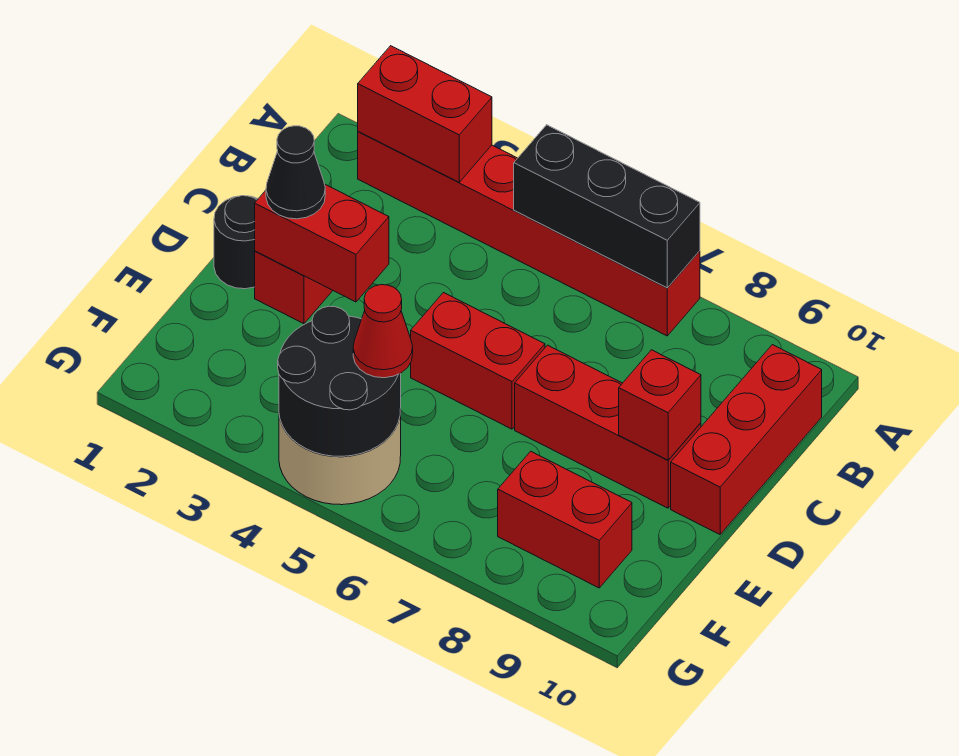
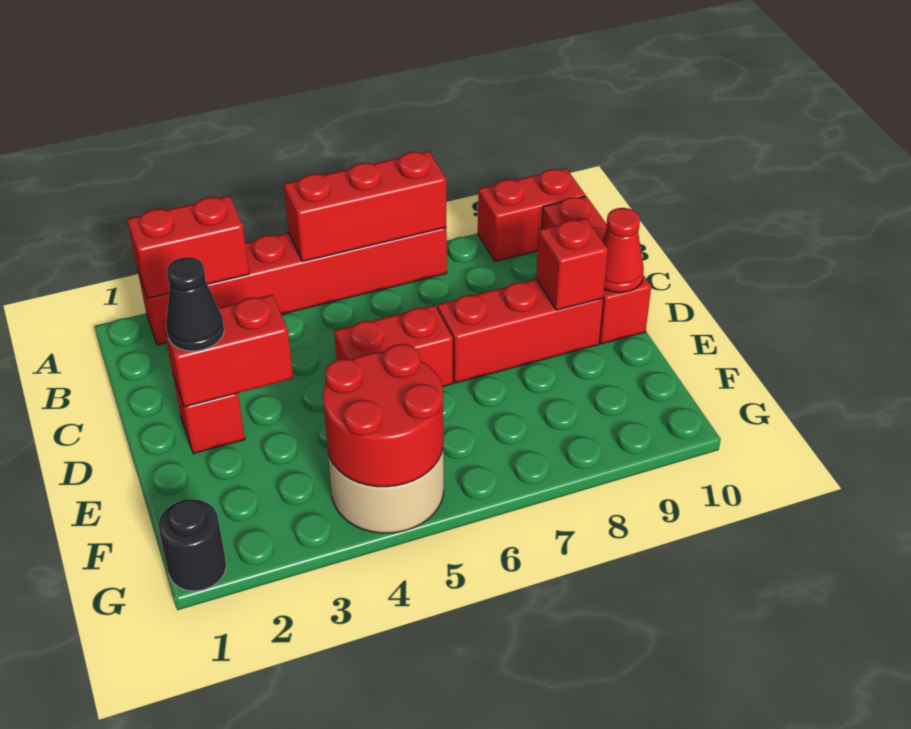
black brick A5:A7 level 2 -> red brick A5:A7 level 2
black round brick D1 level 1 -> black round brick G1 level 1
black round brick F4:G5 level 2 -> red round brick F4:G5 level 2
red cone F5 level 3 -> red cone D10 level 2
red brick F8:F9 level 1 -> red brick A9:A10 level 1

